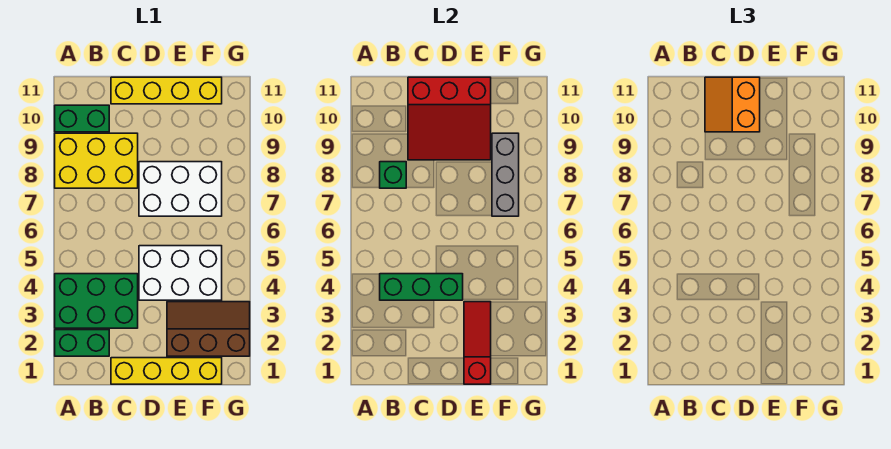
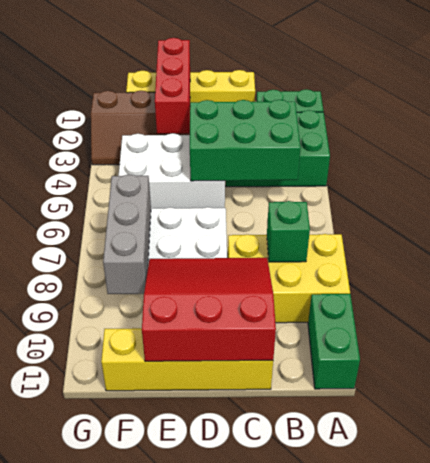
green brick A10:B10 level 1 -> green brick A10:A11 level 1
green brick B4:D4 level 2 -> green brick B4:D5 level 2
orange slope C10:D11 level 3 top D -> none
red slope E1:E3 level 2 top 1 -> red brick E1:E3 level 2

